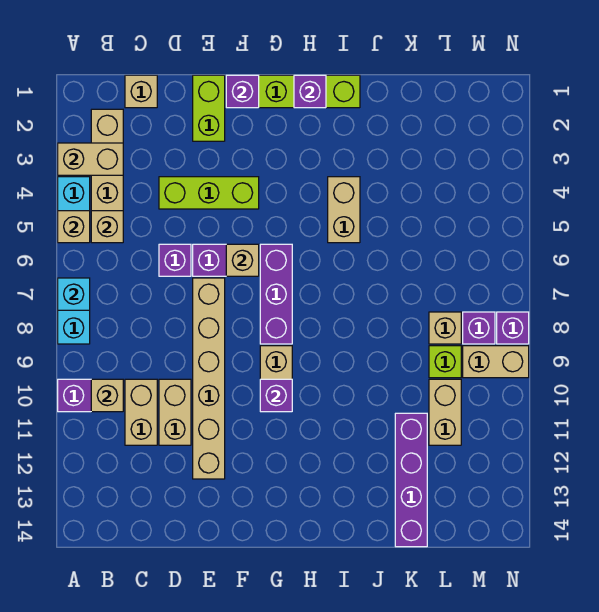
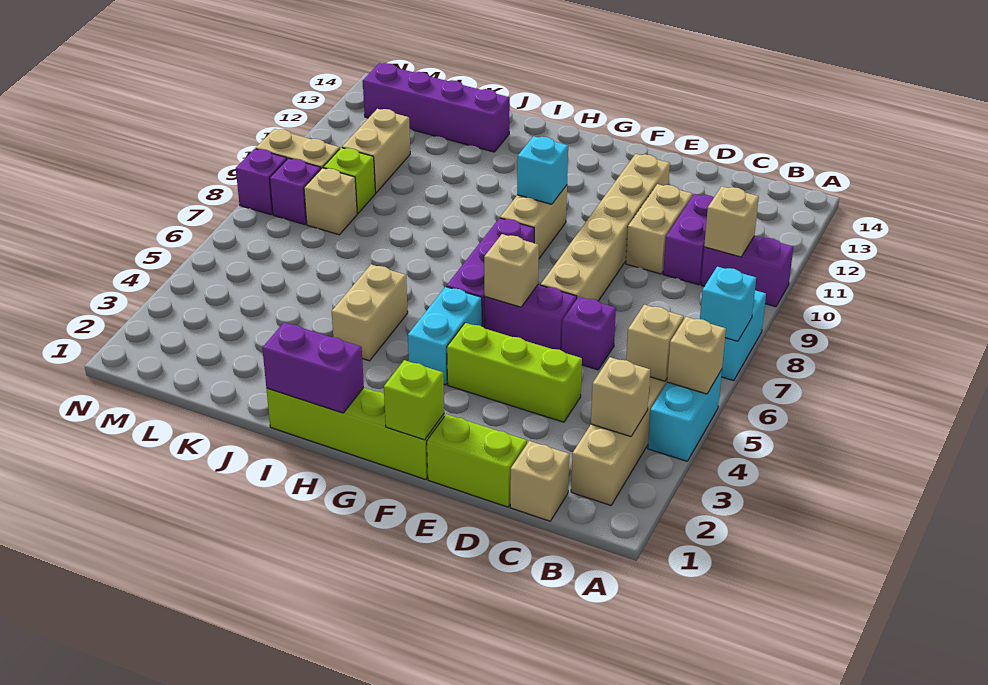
tan brick A3:B3 level 2 -> tan brick B3 level 2
tan brick C10:C11 level 1 -> purple brick C10:C11 level 1
lime brick E1:E2 level 1 -> lime brick D1:E1 level 1
purple brick F1 level 2 -> lime brick F1 level 2
none -> cyan brick G4:G5 level 1
purple brick G10 level 2 -> cyan brick G10 level 2
purple brick H1 level 2 -> purple brick H1:I1 level 2
purple brick K11:K14 level 1 -> purple brick J13:M13 level 1

